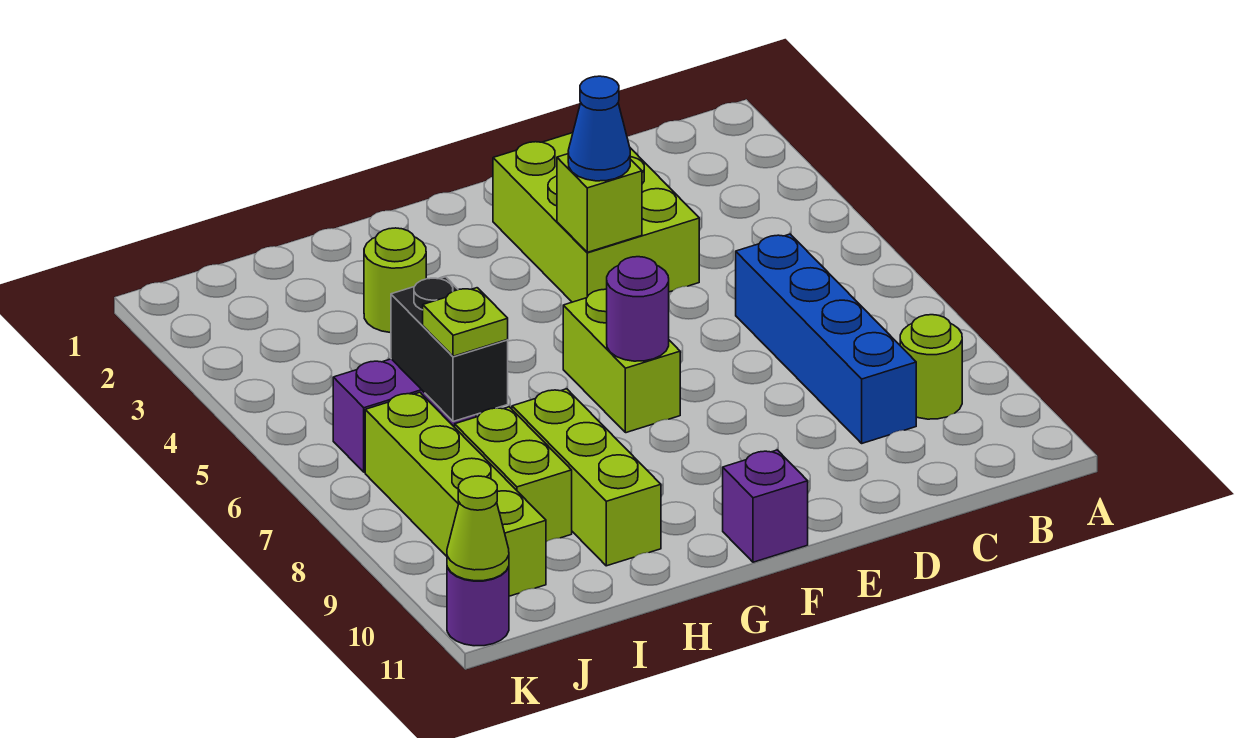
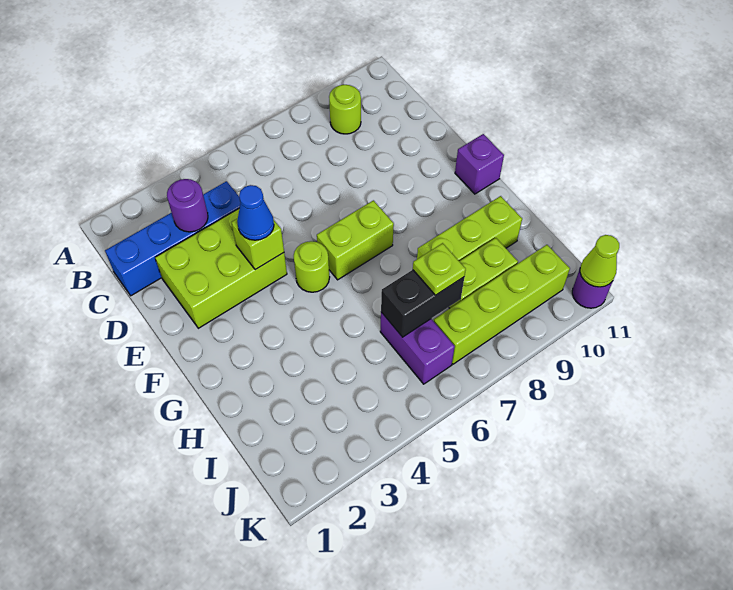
blue brick C6:C9 level 1 -> blue brick C1:C4 level 1
purple round brick F7 level 2 -> purple round brick C3 level 2
lime round brick H3 level 1 -> lime round brick F5 level 1

